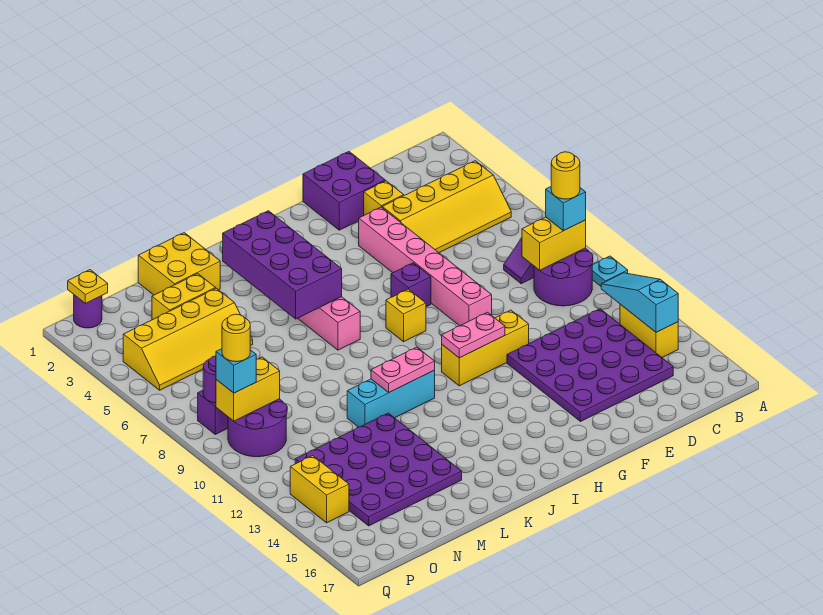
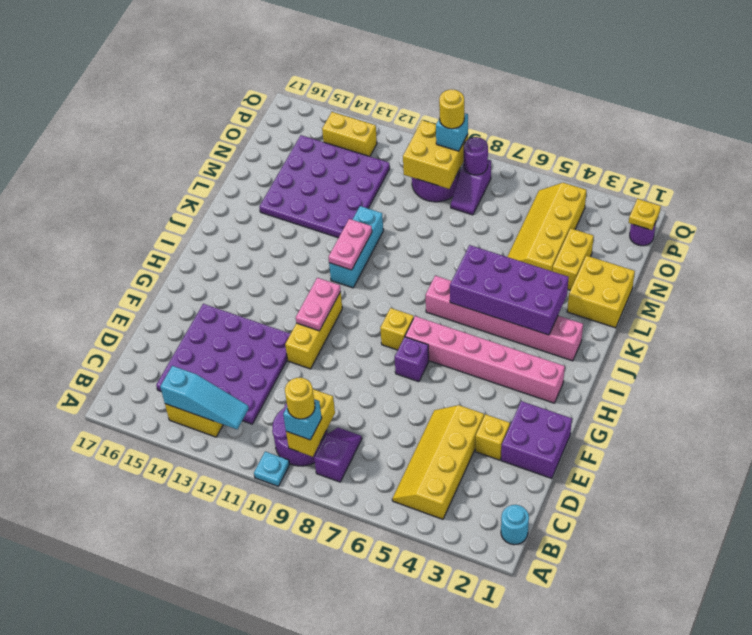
none -> cyan round brick B1 level 1
pink brick F4:F9 level 1 -> pink brick H2:H7 level 1
yellow brick O9:P9 level 2 -> yellow brick O9:P10 level 2

